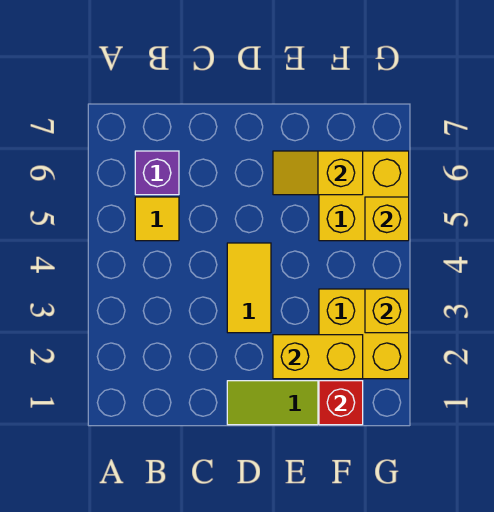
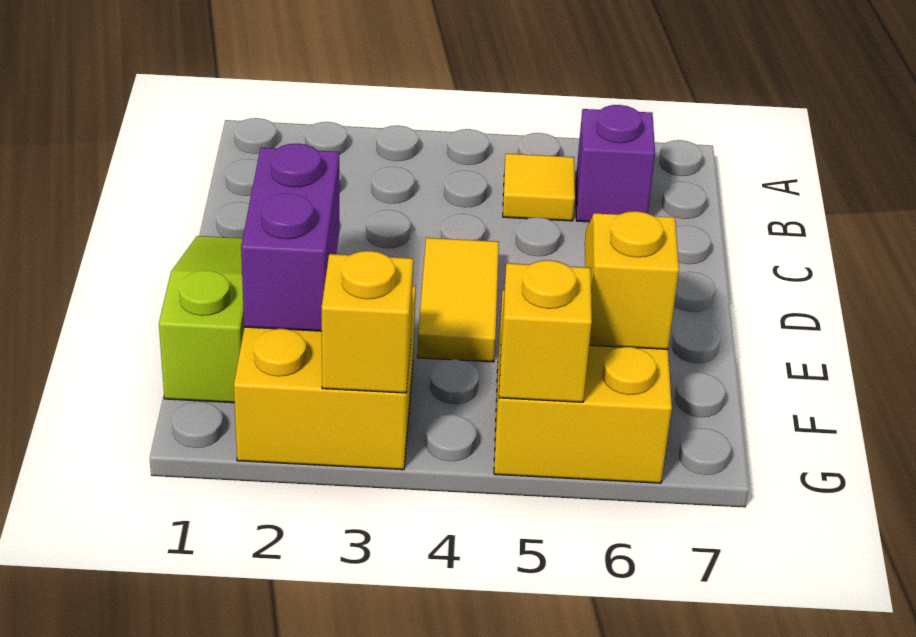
yellow tile D3:D4 level 1 -> yellow tile D4:E4 level 1
yellow brick E2:F2 level 2 -> purple brick E2:F2 level 2
red brick F1 level 2 -> none

